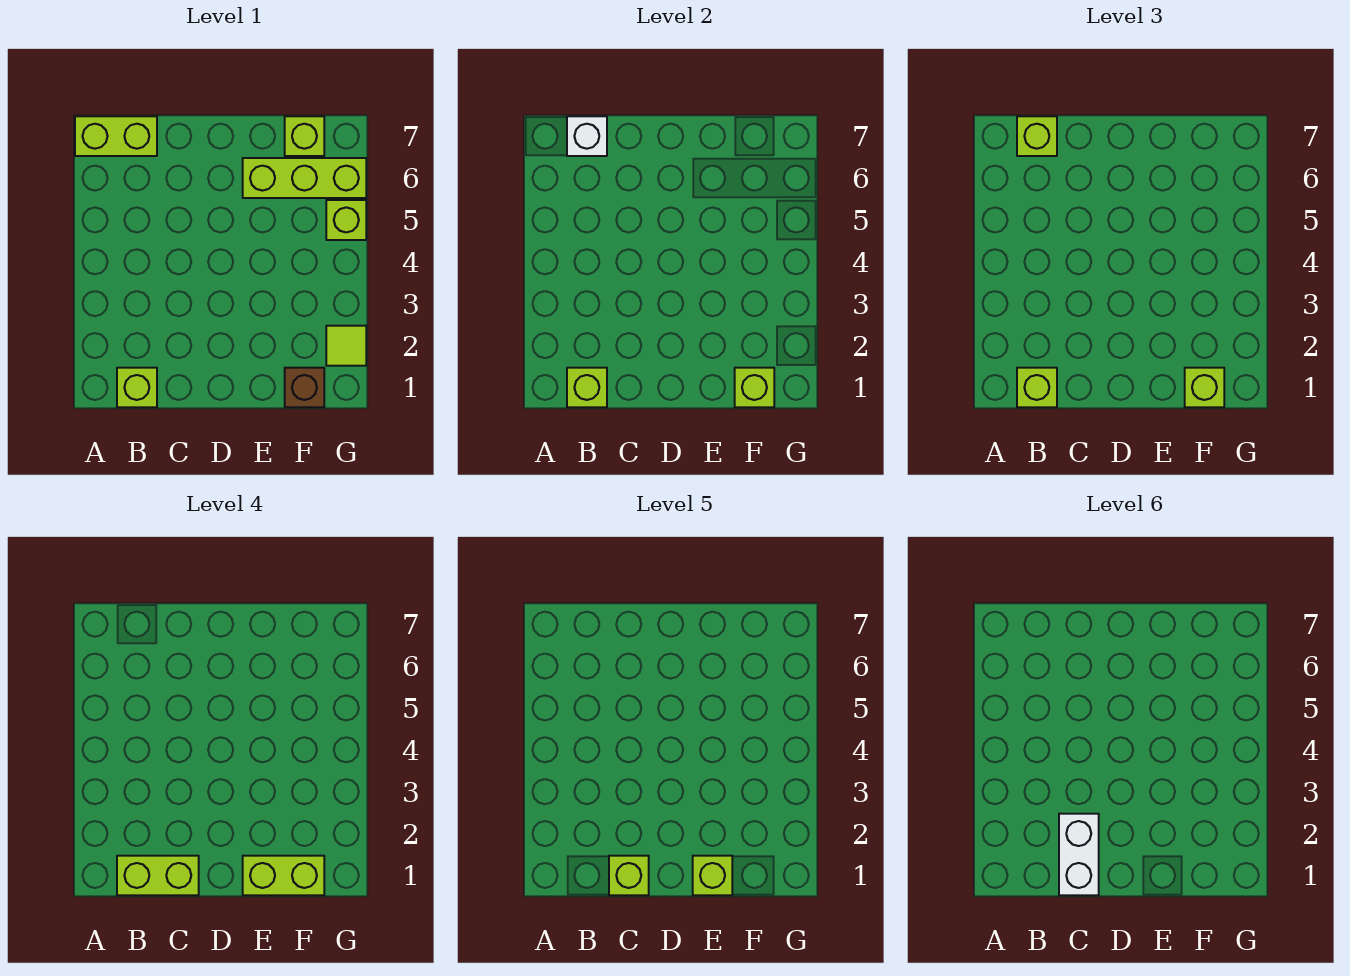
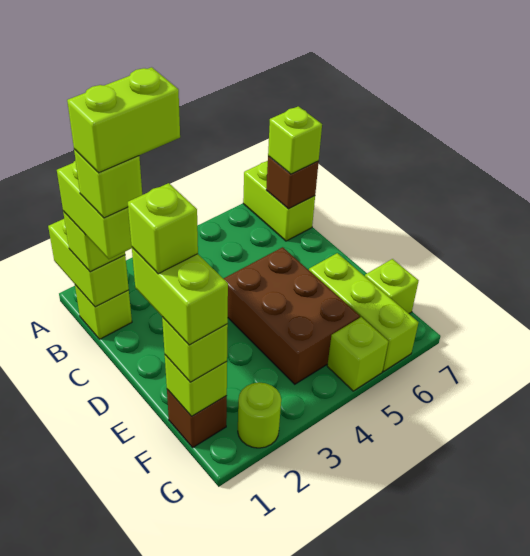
lime brick B1 level 2 -> lime brick A1:B1 level 2
white brick B7 level 2 -> brown brick B7 level 2
white brick C1:C2 level 6 -> lime brick C1:C2 level 6
none -> brown brick D4:F5 level 1
lime tile G2 level 1 -> lime round brick G2 level 1

